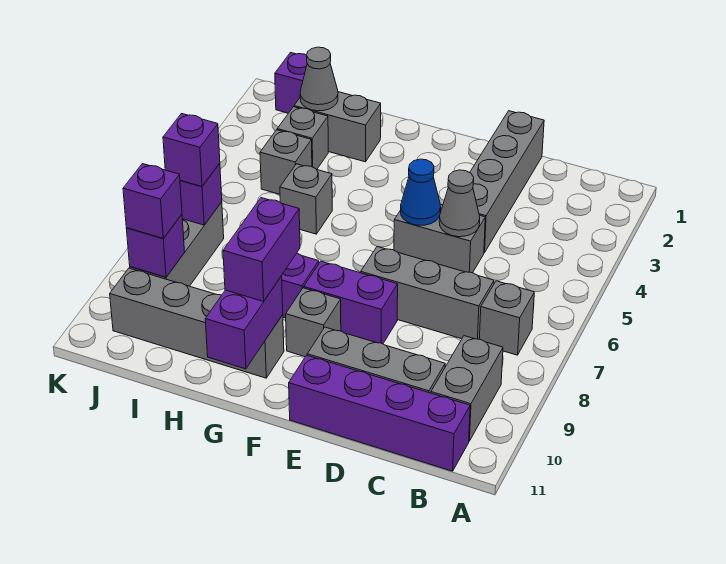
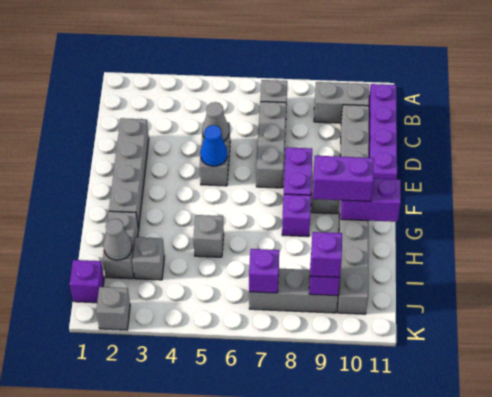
grey brick D1:D4 level 1 -> grey brick D2:G2 level 1
grey brick I4 level 1 -> grey brick K2 level 1
purple brick J7 level 3 -> none

